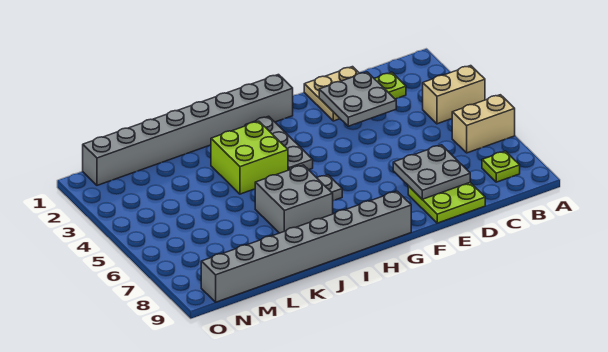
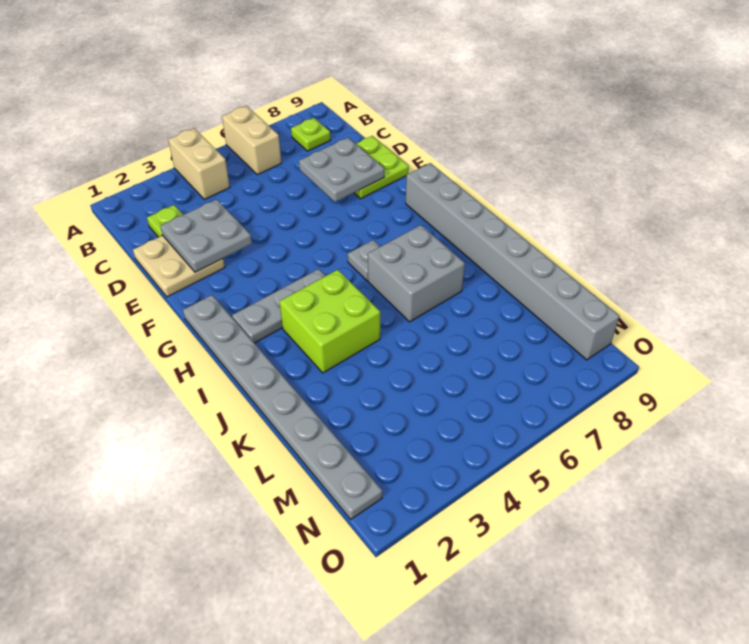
grey brick G1:N1 level 1 -> grey plate G1:N1 level 1

